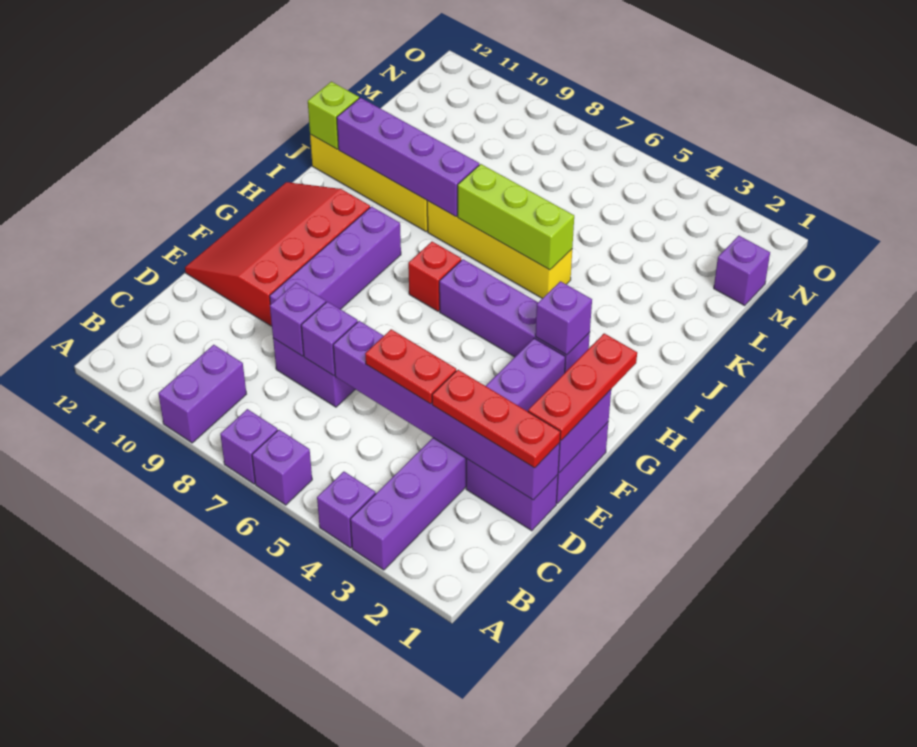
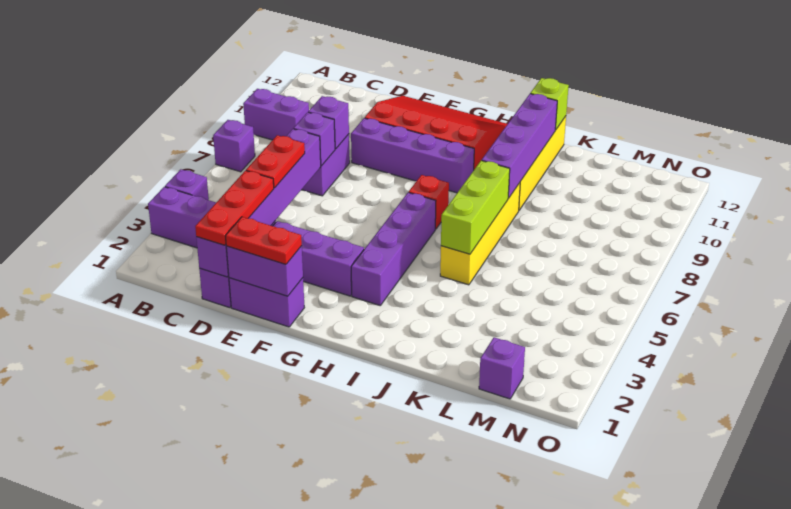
purple brick A6 level 1 -> none
red plate E1:G1 level 3 -> red plate E1:F1 level 3
purple brick H3 level 2 -> none

